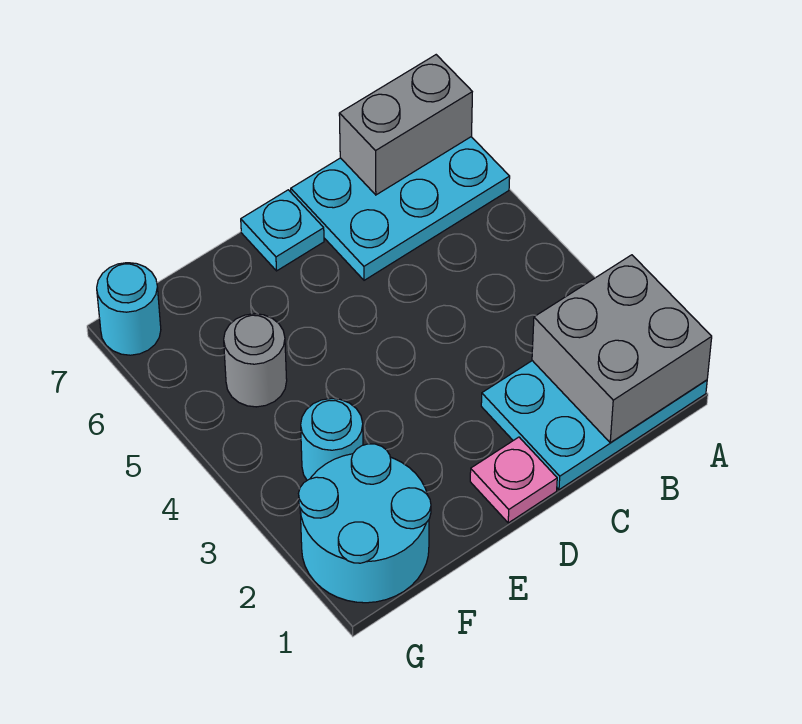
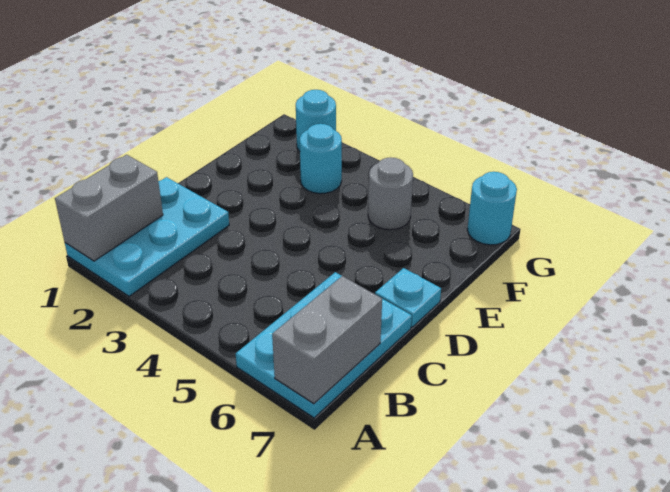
grey brick A1:B2 level 2 -> grey brick A1:B1 level 2
pink plate D1 level 1 -> none
cyan round brick F1:G2 level 1 -> cyan round brick G2 level 1

